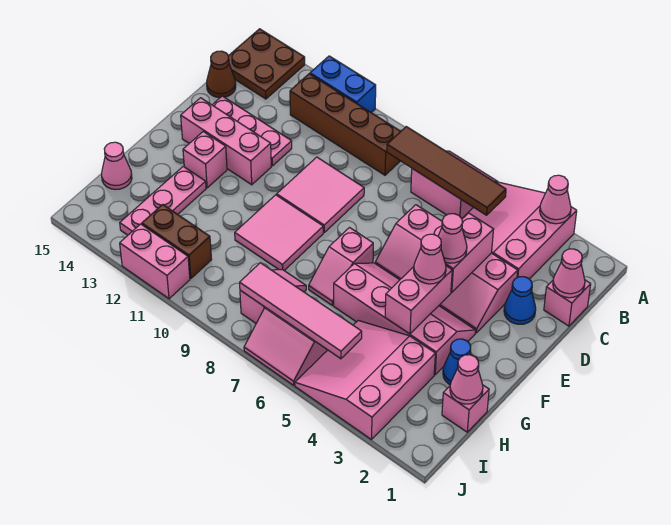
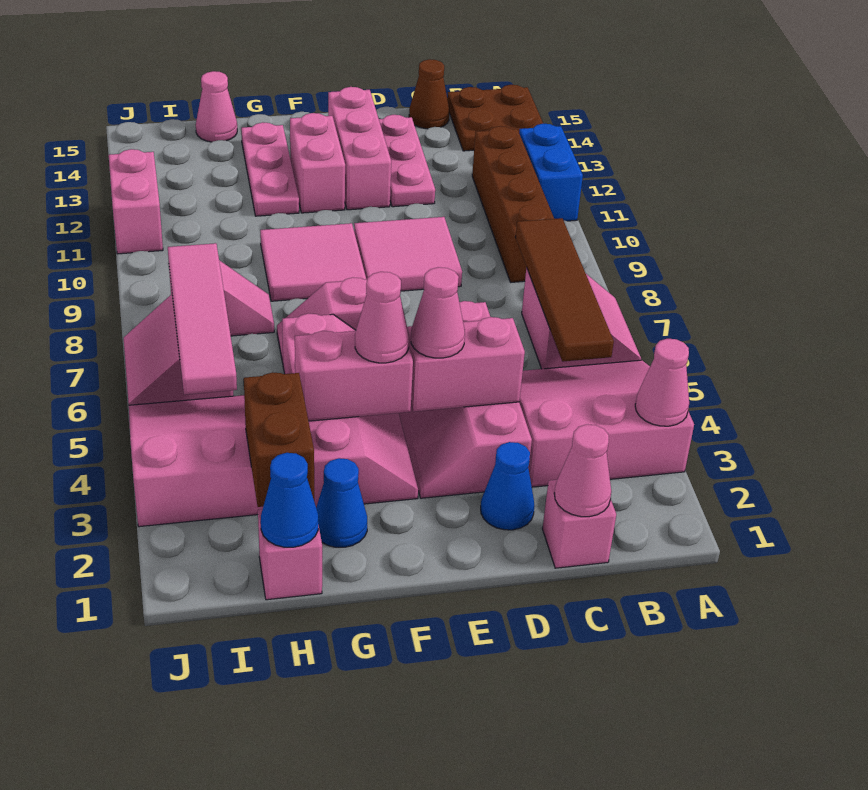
pink brick F13 level 1 -> pink brick F12:F13 level 1
pink plate G13:I13 level 1 -> pink plate G12:G14 level 1
pink cone H1 level 2 -> blue cone H1 level 2
brown brick I11:I12 level 1 -> brown brick H2:H3 level 2

